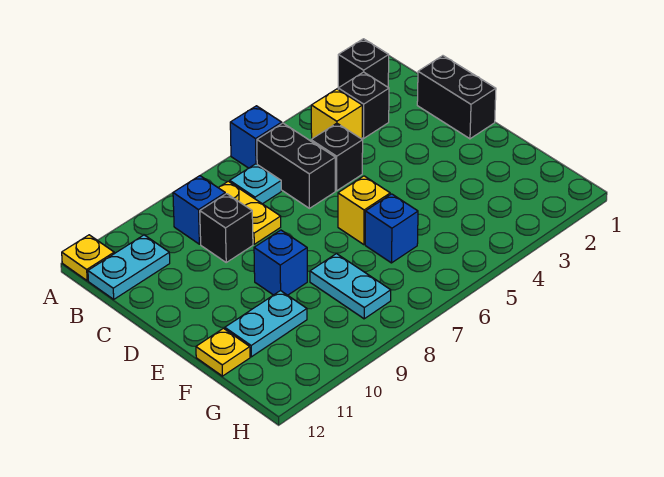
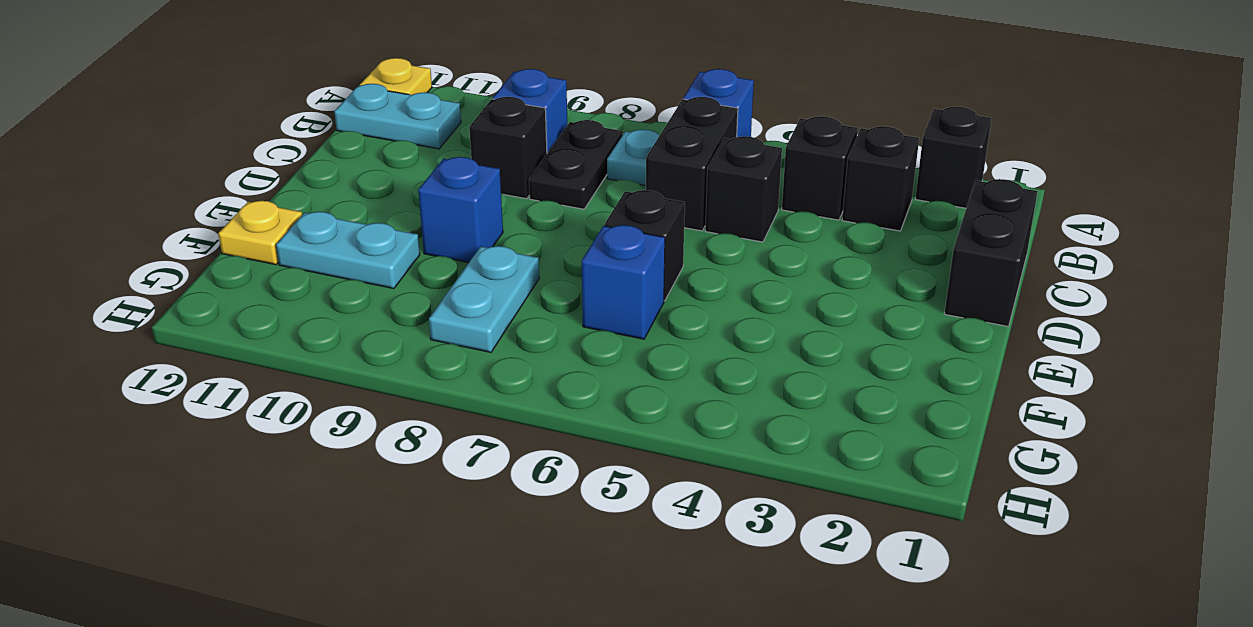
yellow brick B4 level 1 -> black brick B4 level 1
yellow plate B8:C8 level 1 -> black plate B8:C8 level 1
yellow brick E6 level 1 -> black brick E6 level 1

